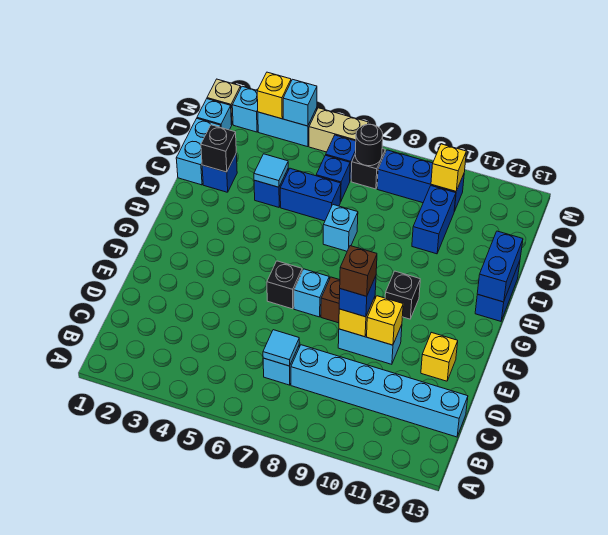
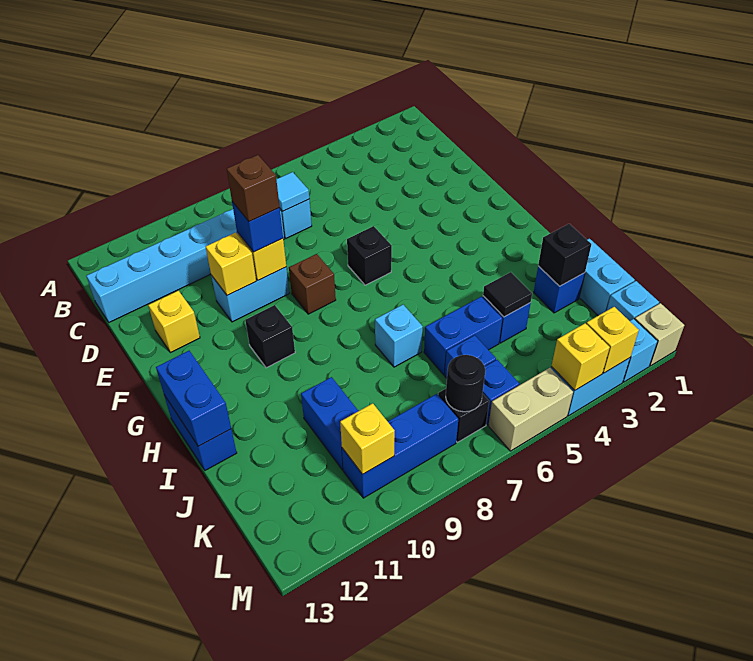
cyan brick F7 level 1 -> none
cyan tile J4 level 2 -> black tile J4 level 2
cyan brick M4 level 2 -> yellow brick M4 level 2

